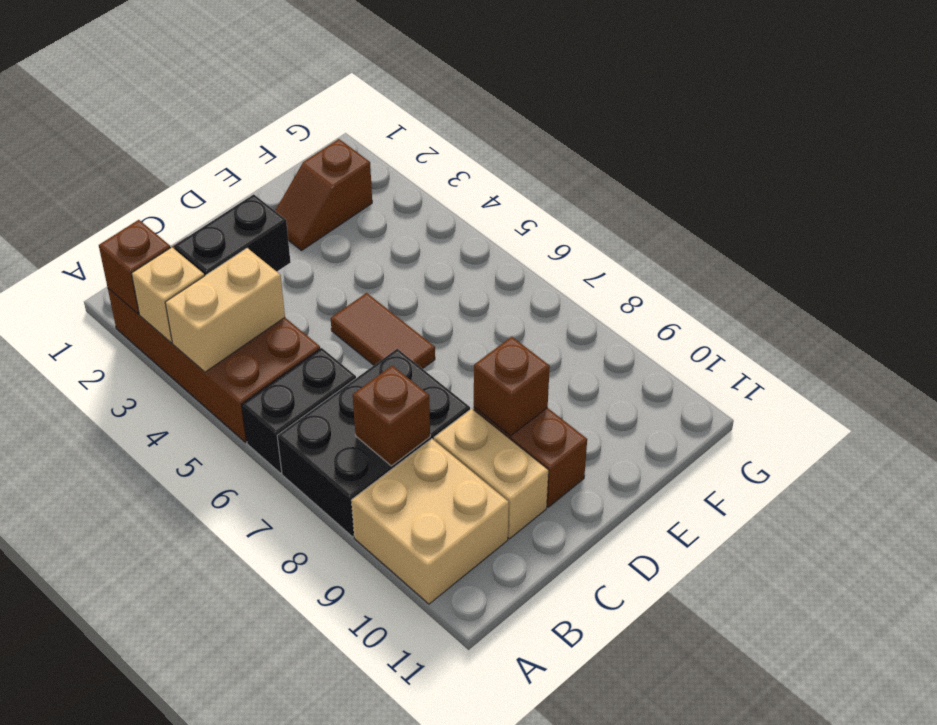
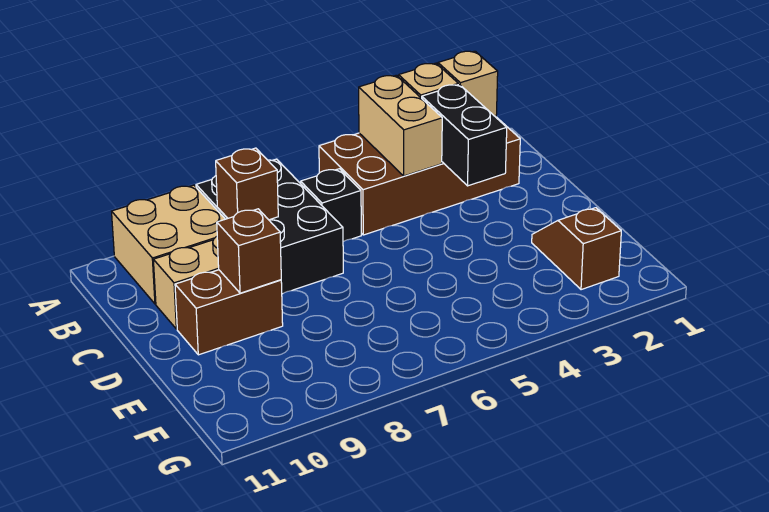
brown brick A2 level 2 -> tan brick A2 level 2
black brick A6:B6 level 1 -> black brick B6 level 1
brown tile D5:D6 level 1 -> none

